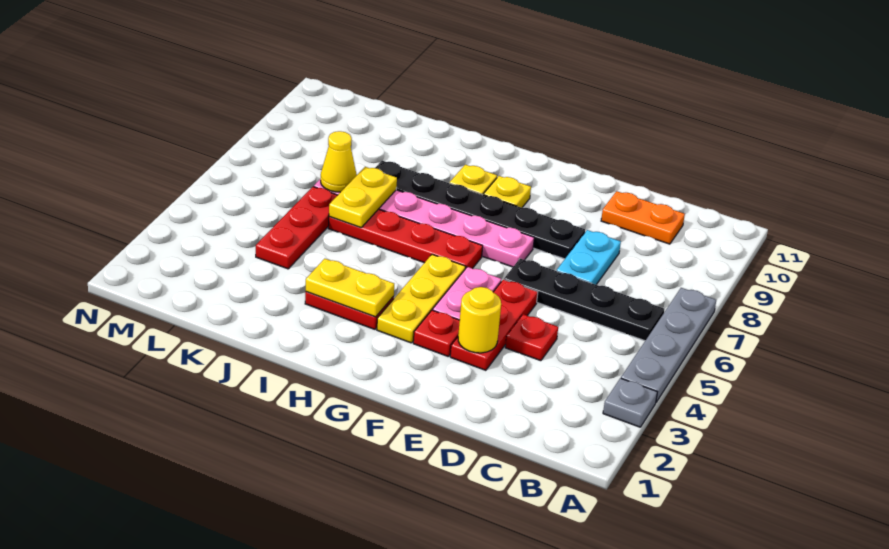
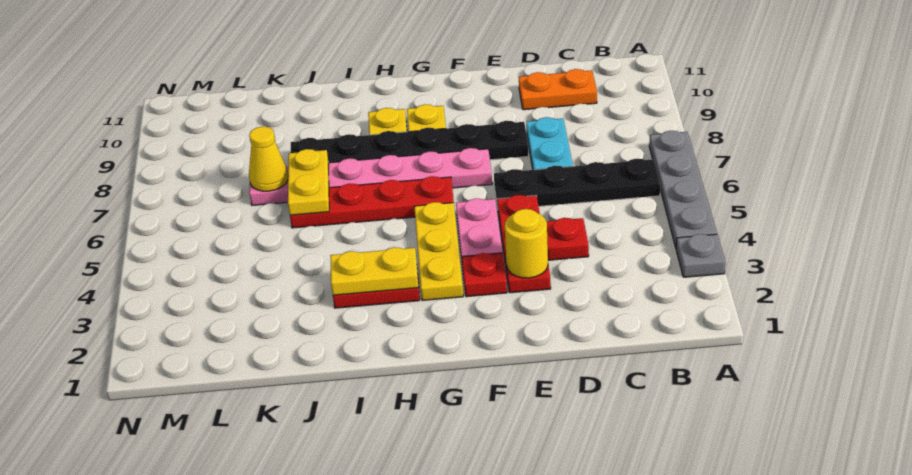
red plate K4:K6 level 1 -> none

